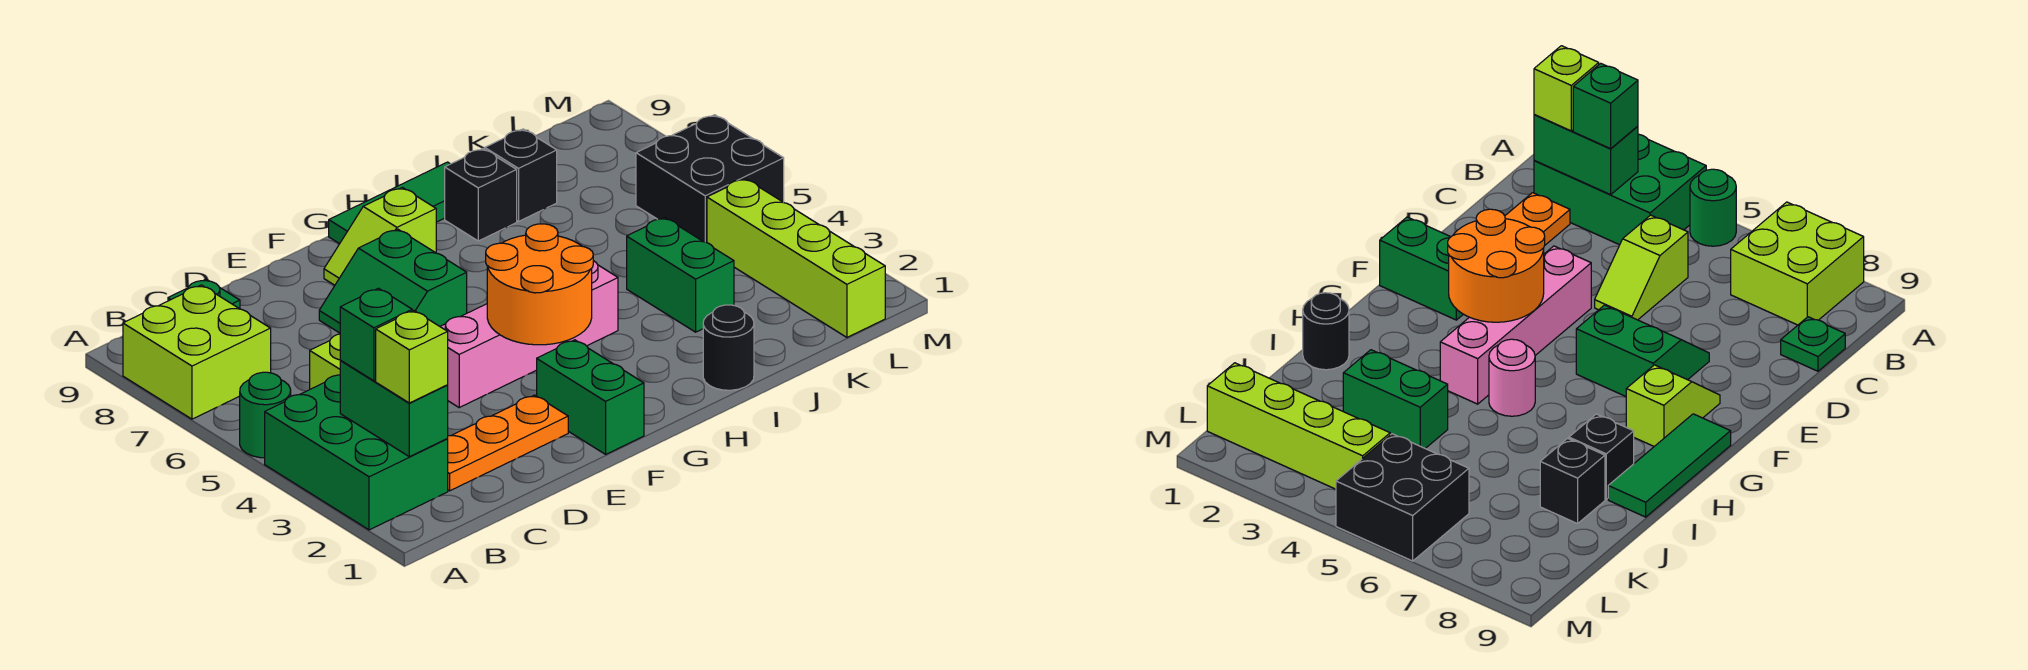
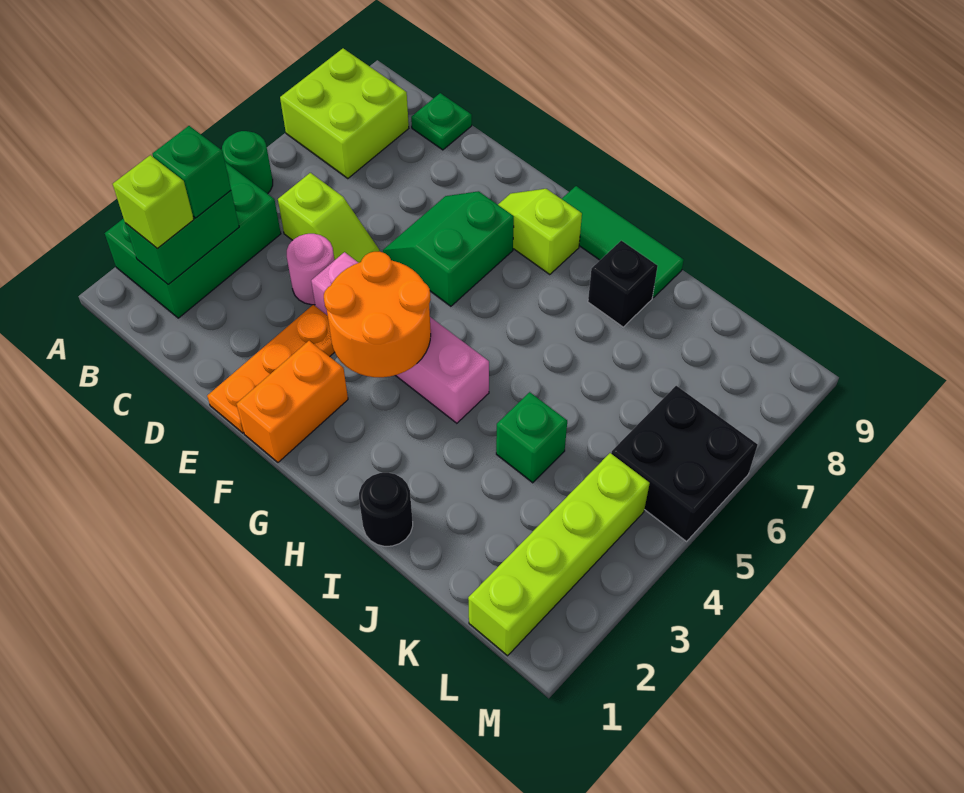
orange plate C2:E2 level 1 -> orange plate E1:E3 level 1
green brick F1:F2 level 1 -> orange brick F1:F2 level 1
pink round brick H5 level 1 -> pink round brick D4 level 1
green brick J3:J4 level 1 -> green brick J4 level 1
black brick J8 level 1 -> none

